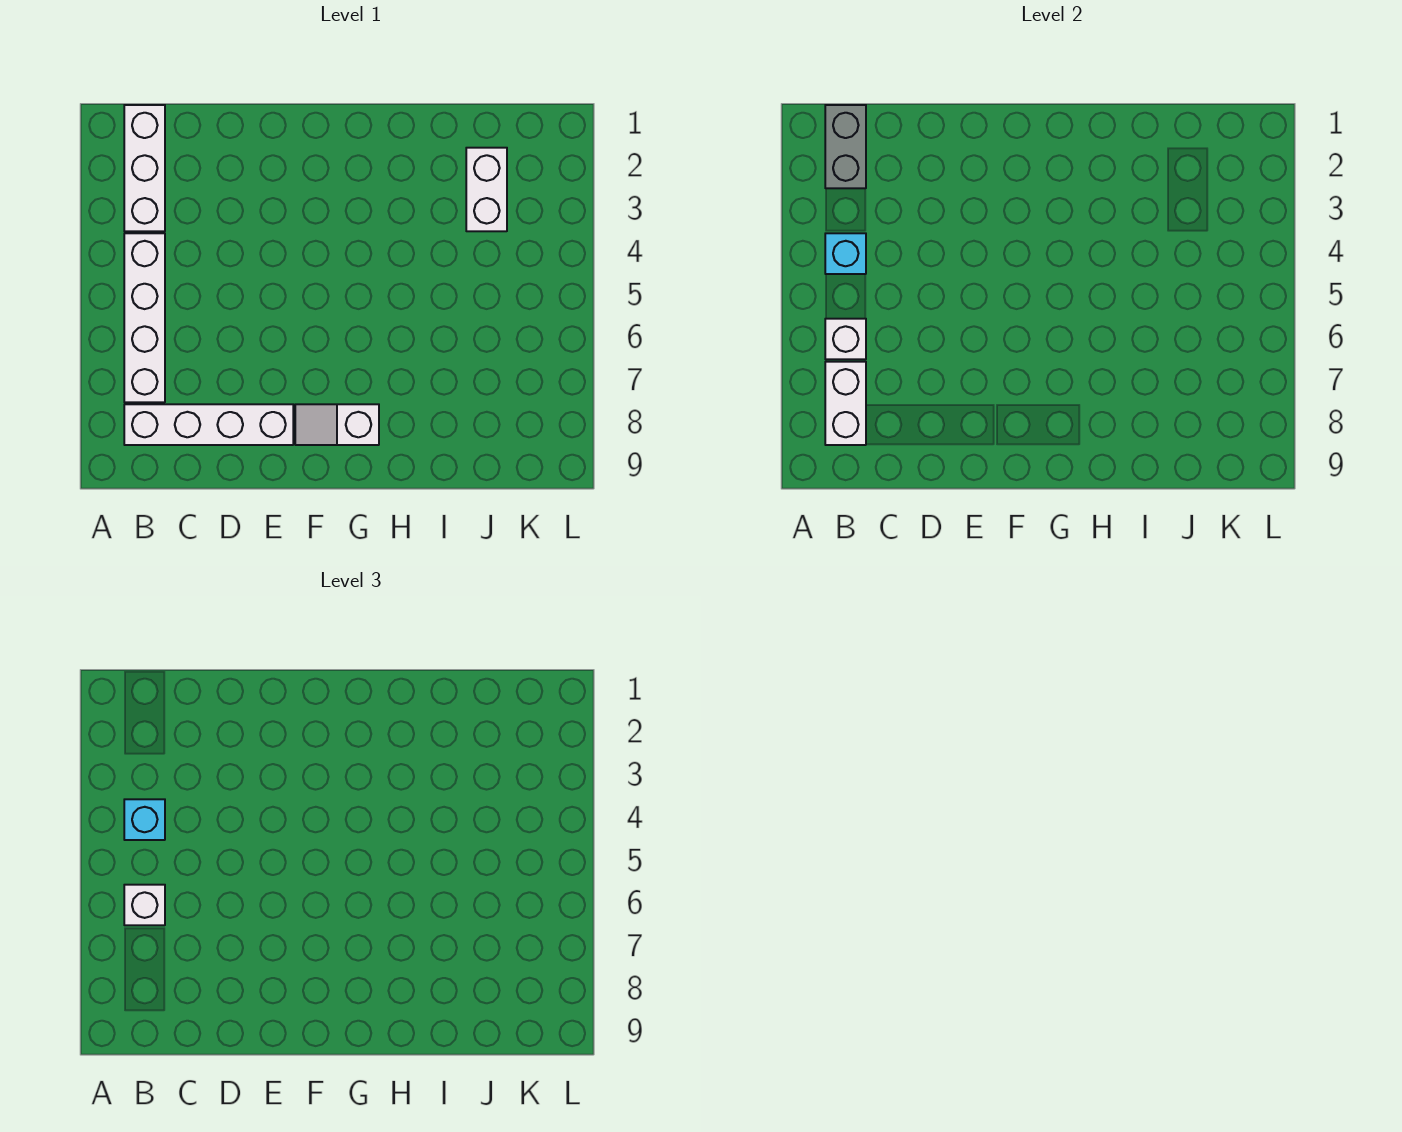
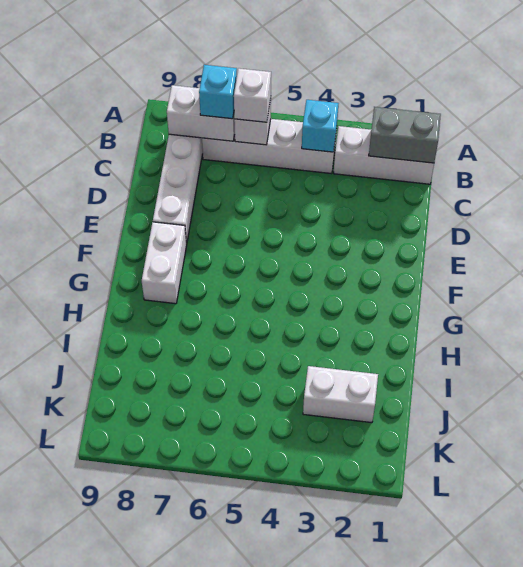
cyan brick B4 level 3 -> cyan brick B7 level 3
white slope F8:G8 level 1 top G -> white brick F8:G8 level 1

